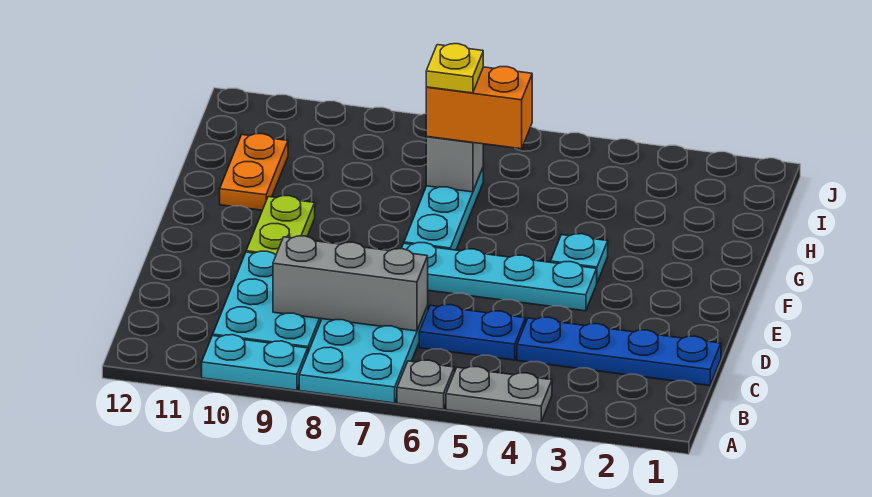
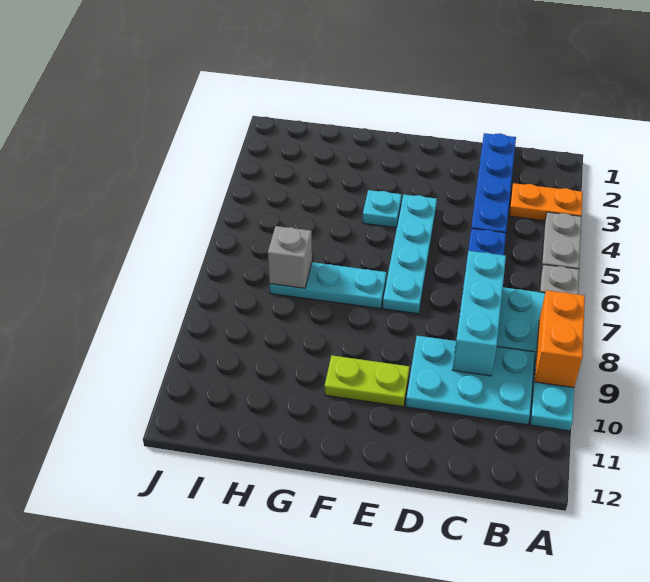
grey brick C7:C9 level 2 -> cyan brick C7:C9 level 2
orange plate G11:H11 level 1 -> orange plate A3:B3 level 1
orange brick H6:H7 level 3 -> orange brick A8:A9 level 2
yellow plate H7 level 4 -> none

